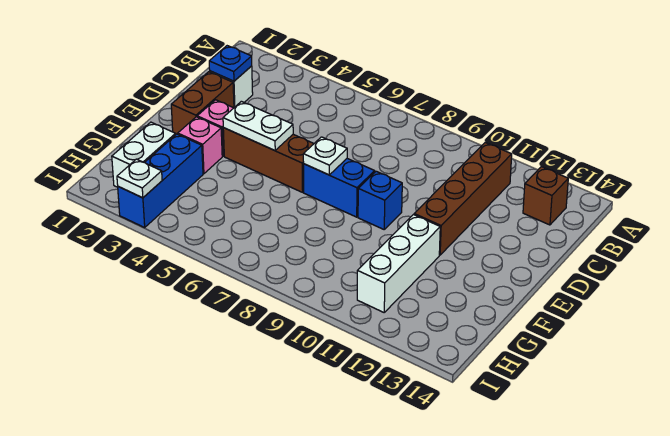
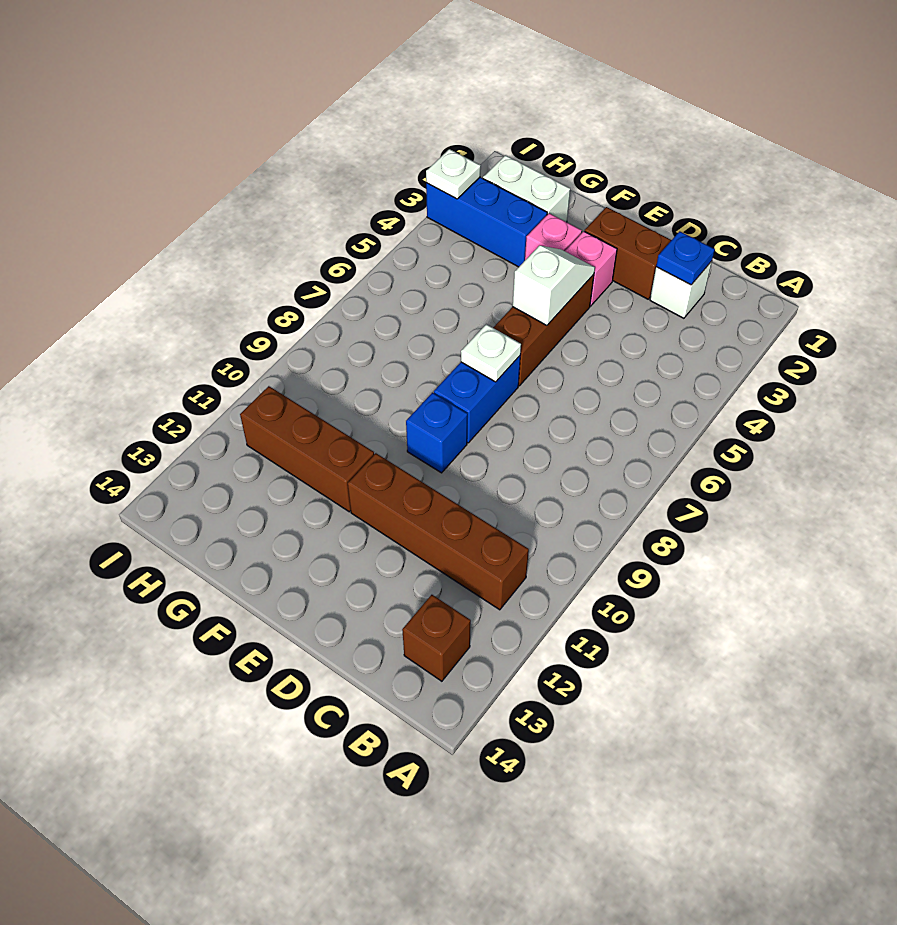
white plate E4:E5 level 2 -> white slope E4:E5 level 2 top 5
white brick F11:H11 level 1 -> brown brick F11:H11 level 1

